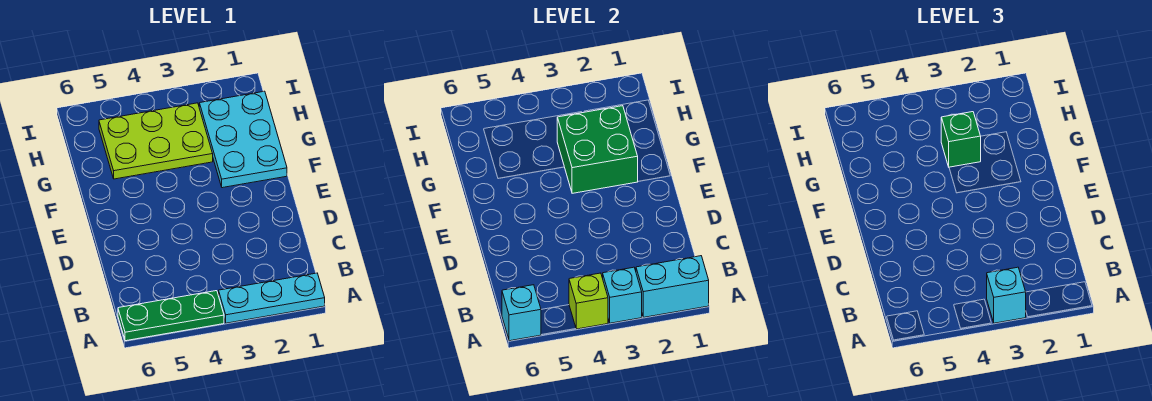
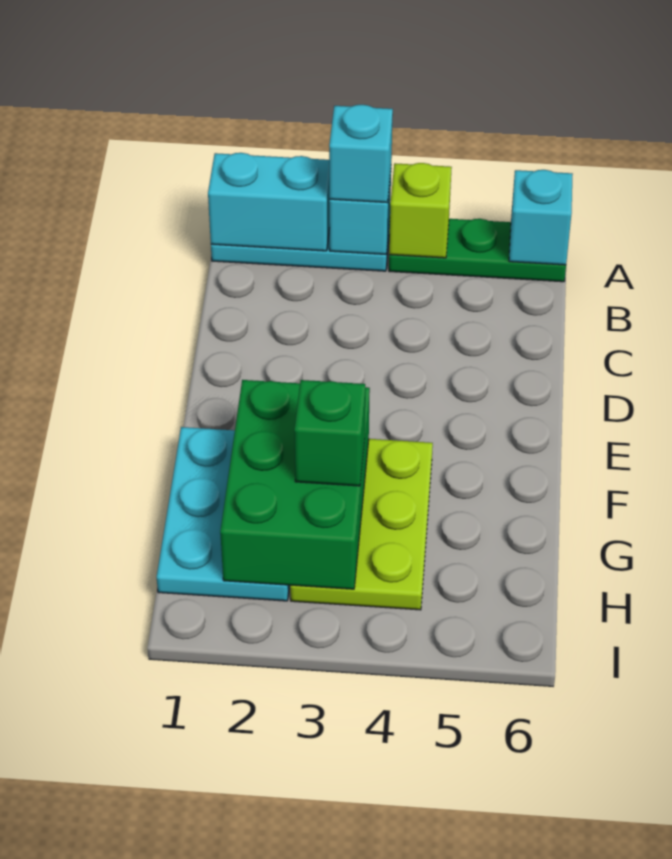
green brick F2:G3 level 2 -> green brick F2:H3 level 2
lime plate G3:H5 level 1 -> lime plate F3:H4 level 1

